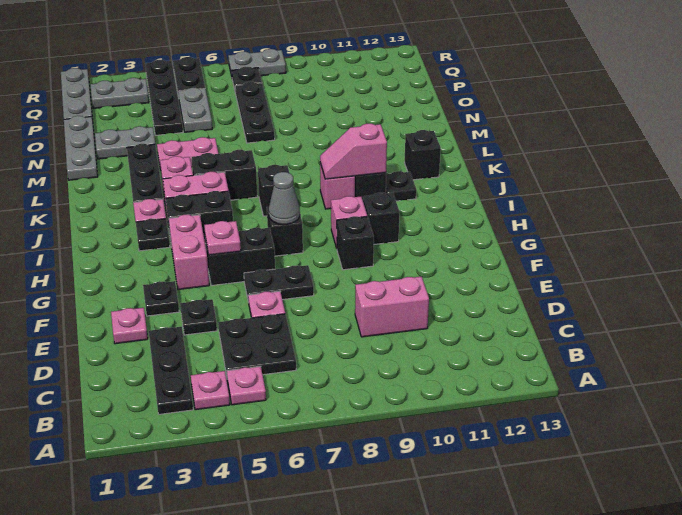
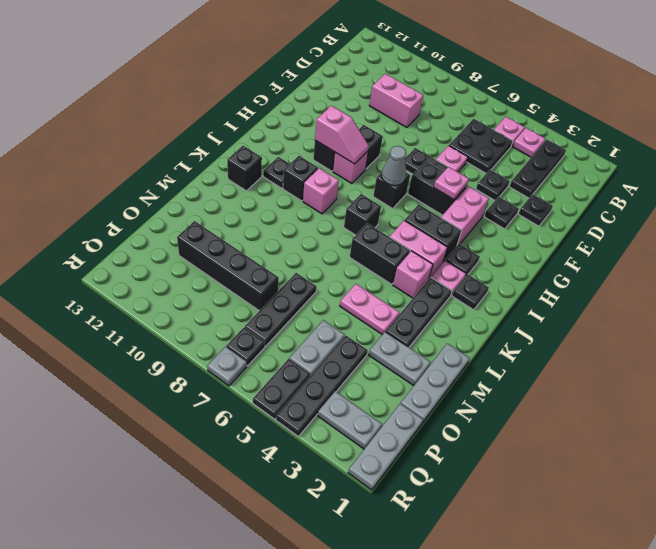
pink plate E2 level 1 -> black plate E2 level 1
none -> black plate J2 level 1
pink slope J9:J10 level 2 top 10 -> pink slope H9:H10 level 2 top 10
none -> black brick O8:O11 level 1
grey plate R7:R8 level 1 -> grey plate R7 level 1

